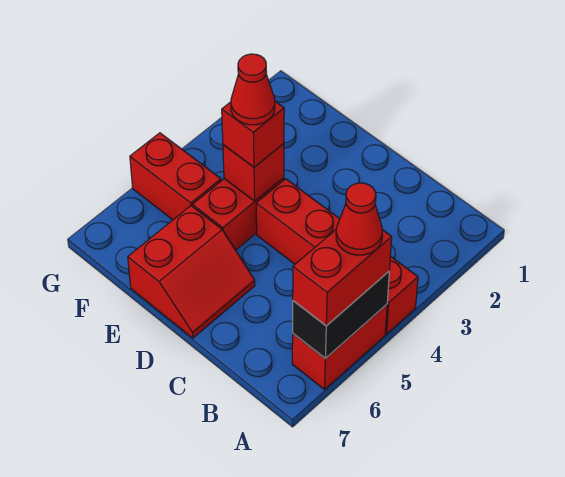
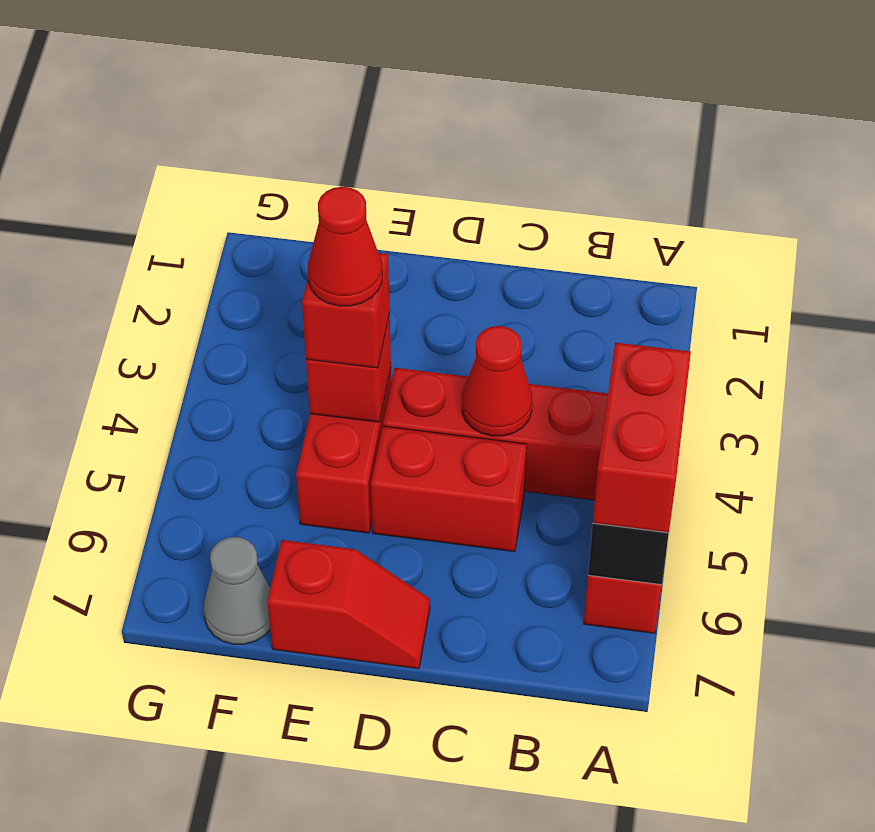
red cone A5 level 4 -> red cone C4 level 2
red slope D6:E7 level 1 top E -> red slope D7:E7 level 1 top E
red brick F5:G5 level 1 -> red brick C5:D5 level 1
none -> grey cone F7 level 1

